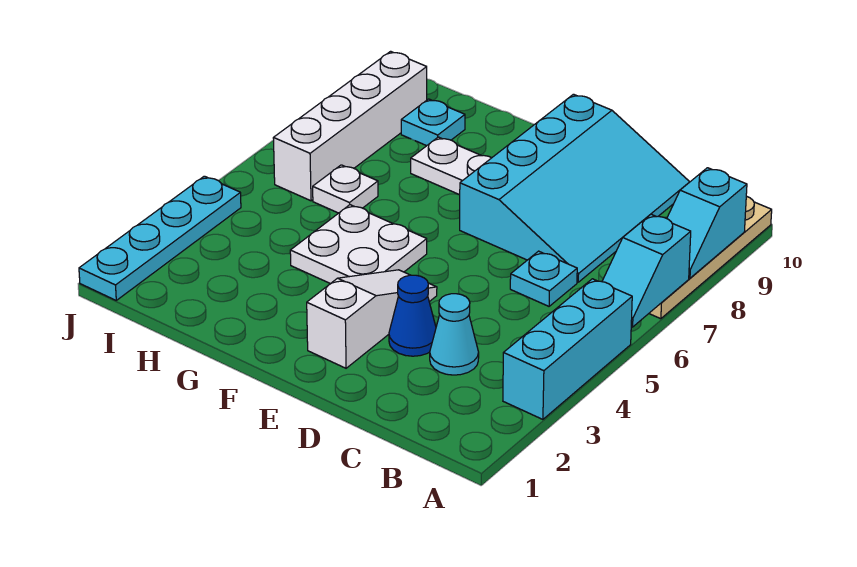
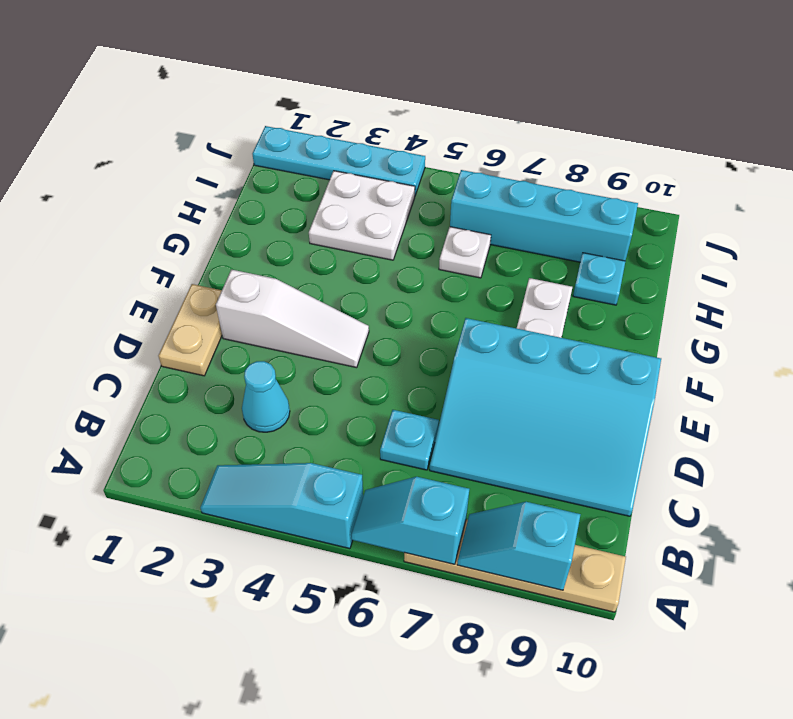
cyan brick A3:A5 level 1 -> cyan slope A3:A5 level 1 top 5
none -> tan plate D1:E1 level 1
blue cone D3 level 1 -> none
white plate F4:G5 level 1 -> white plate H3:I4 level 1
white brick I6:I9 level 1 -> cyan brick I6:I9 level 1

